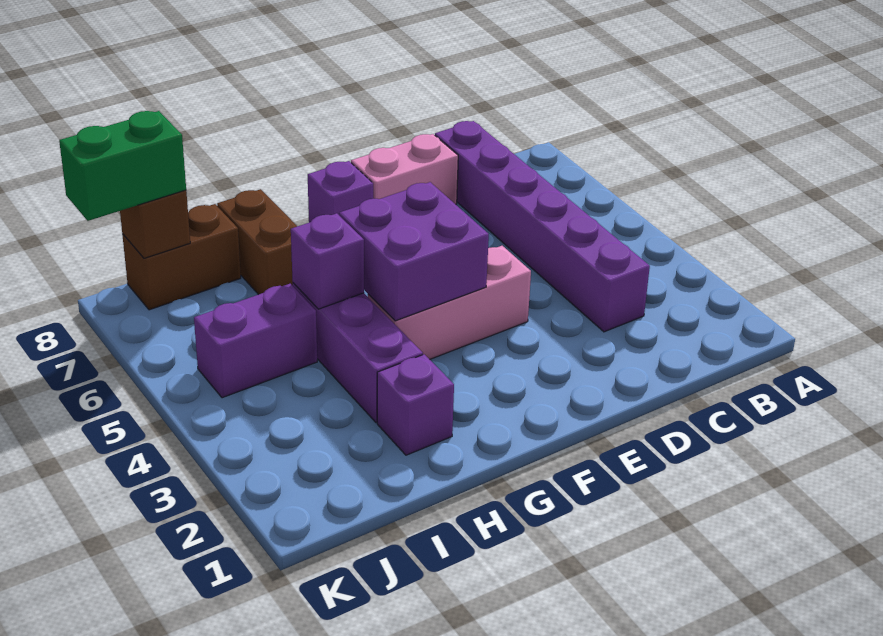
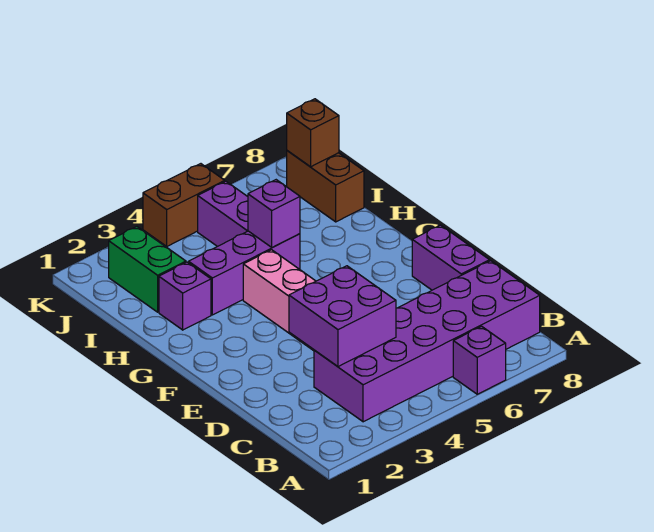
purple brick C3:C8 level 1 -> purple brick B3:C8 level 1
pink brick D8:E8 level 1 -> purple brick D8:E8 level 1
purple brick F4:G5 level 2 -> purple brick C3:D4 level 2
purple brick F8 level 1 -> purple brick A6 level 1
brown brick H7:H8 level 1 -> brown brick K4:K5 level 1
green brick J8:K8 level 3 -> green brick I2:J2 level 1

